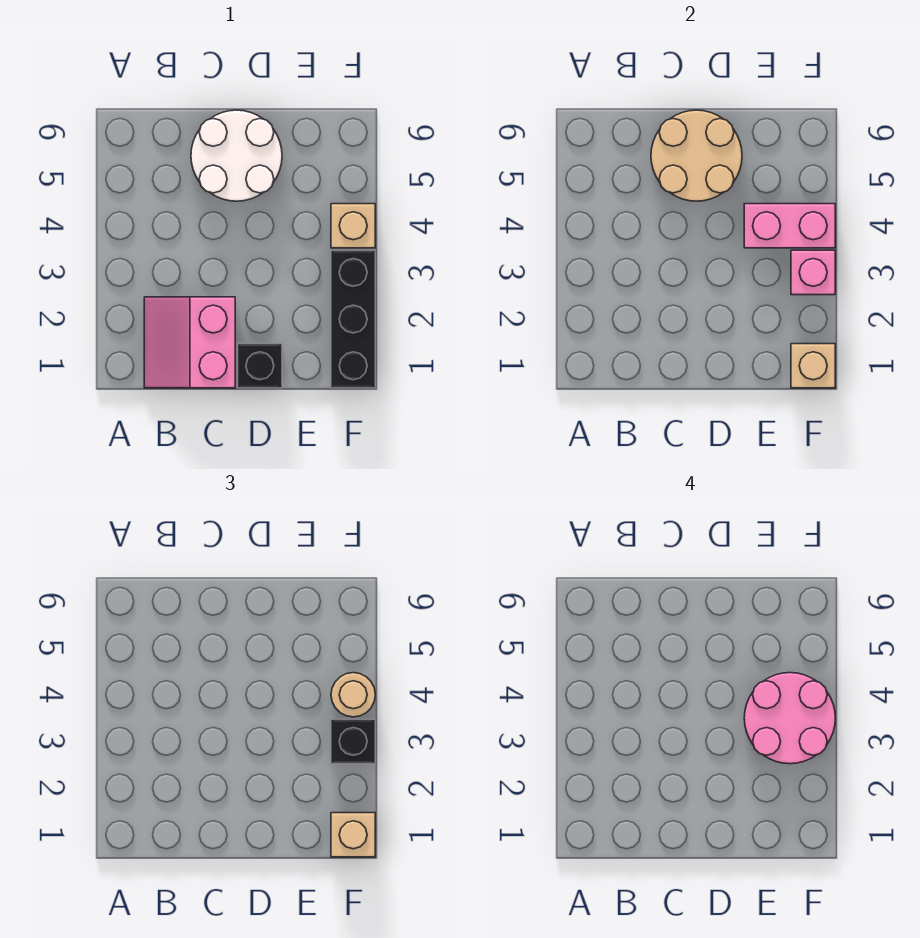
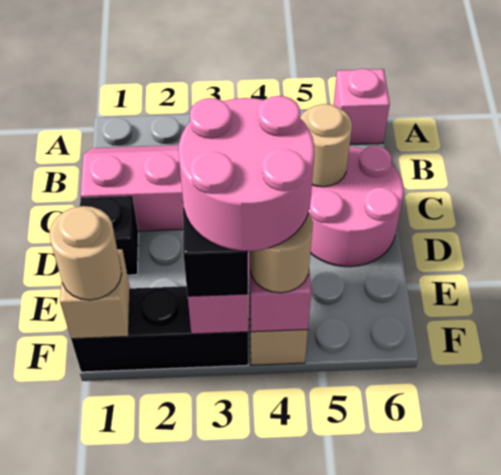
none -> pink brick A6 level 1
white round brick C5:D6 level 1 -> pink round brick C5:D6 level 1
tan round brick C5:D6 level 2 -> tan round brick C5 level 2
tan brick F1 level 3 -> tan round brick F1 level 3

